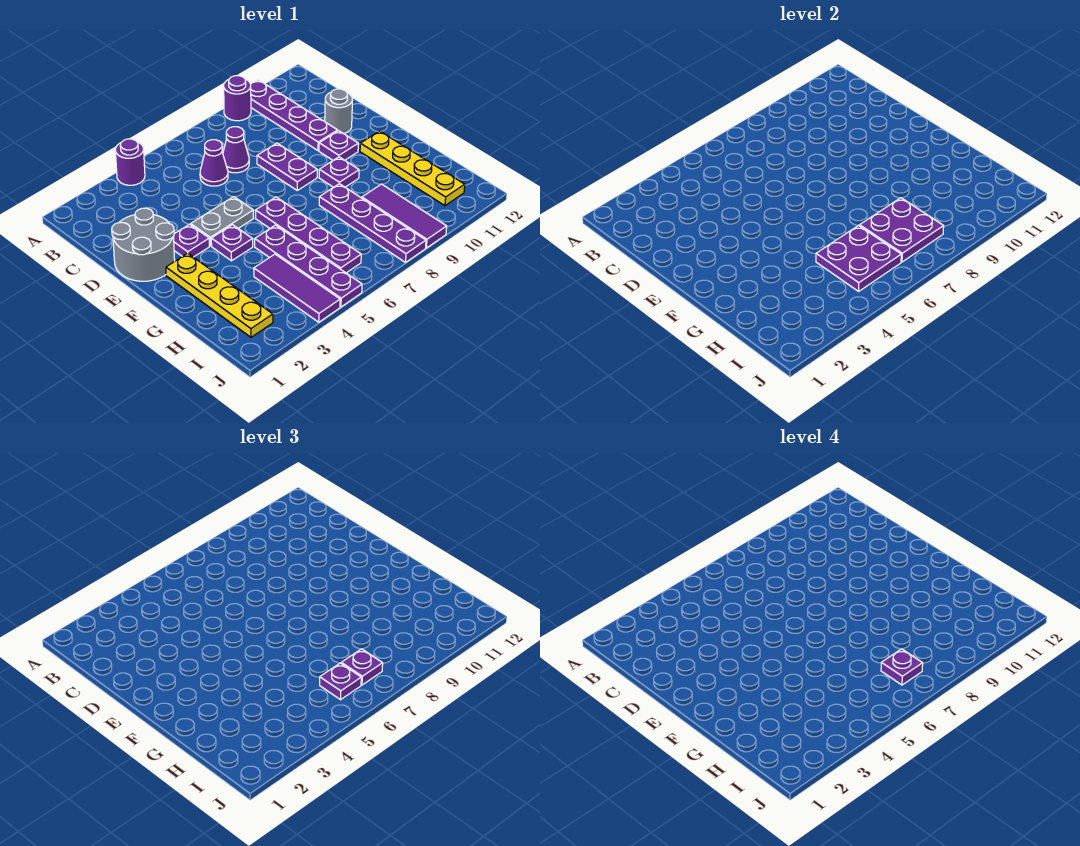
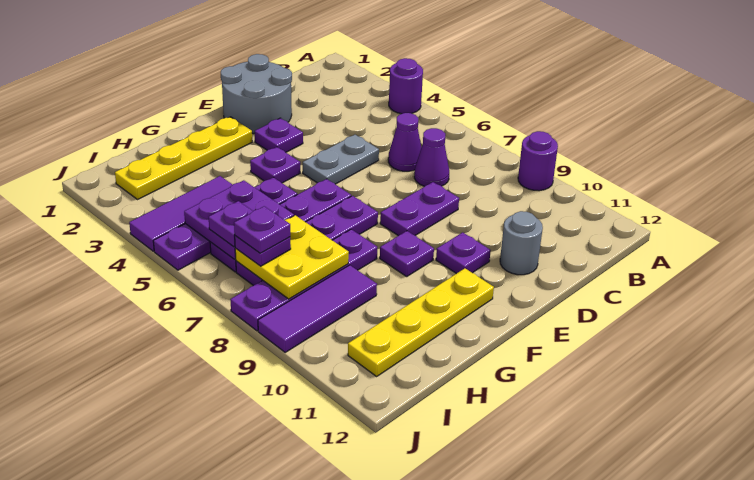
purple plate A10:D10 level 1 -> purple plate F7:I7 level 1
grey plate E4:E5 level 1 -> grey plate D5:E5 level 1
purple plate H7:I8 level 2 -> yellow plate H7:I8 level 2

